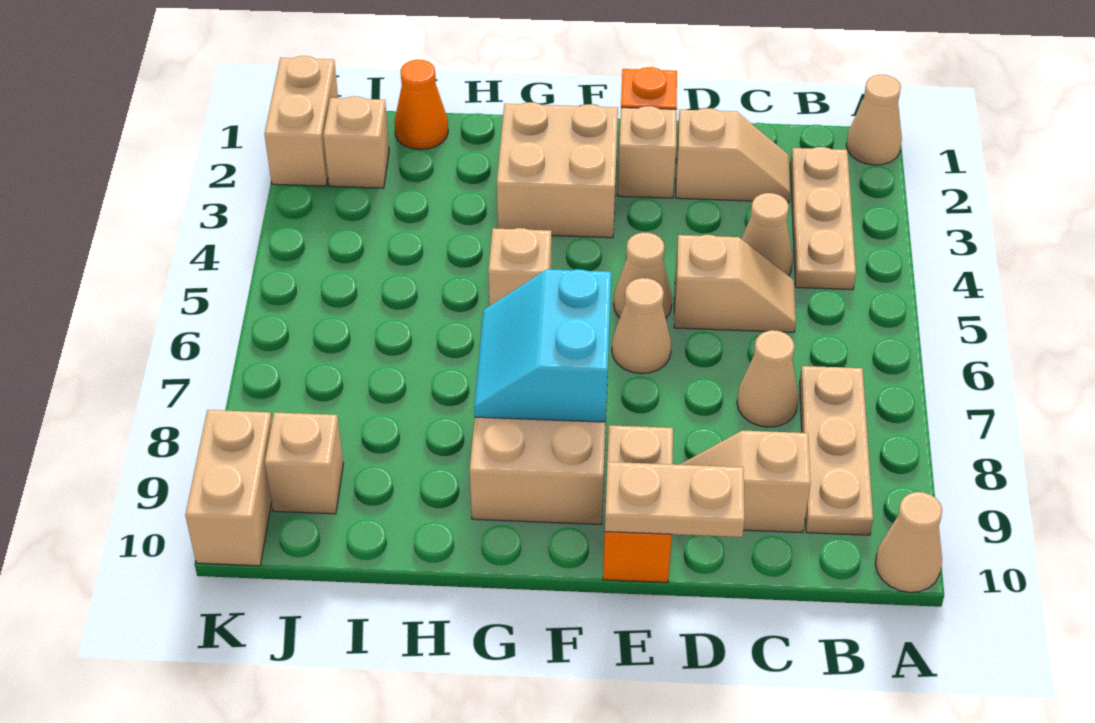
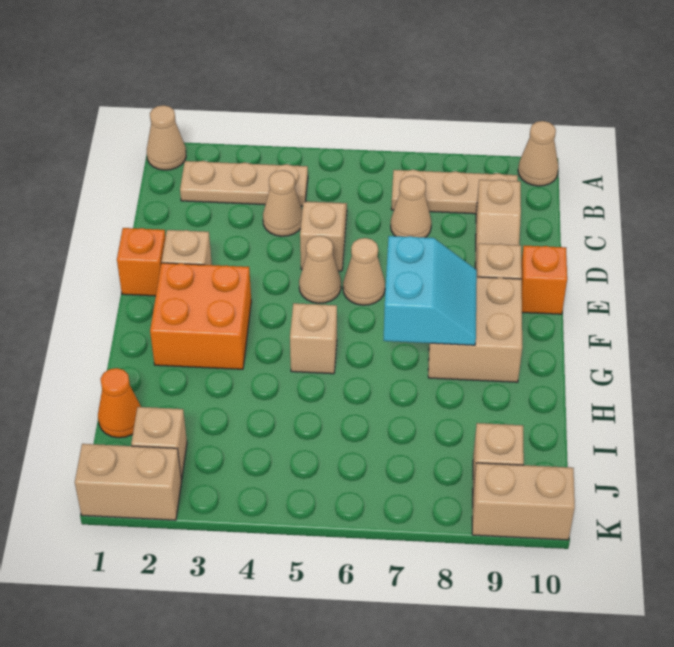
tan slope C2:D2 level 1 top D -> none
tan plate D10:E10 level 2 -> none
tan brick F2:G3 level 1 -> orange brick F2:G3 level 1
cyan slope F7:G8 level 2 top F -> cyan slope F7:G8 level 2 top 7

